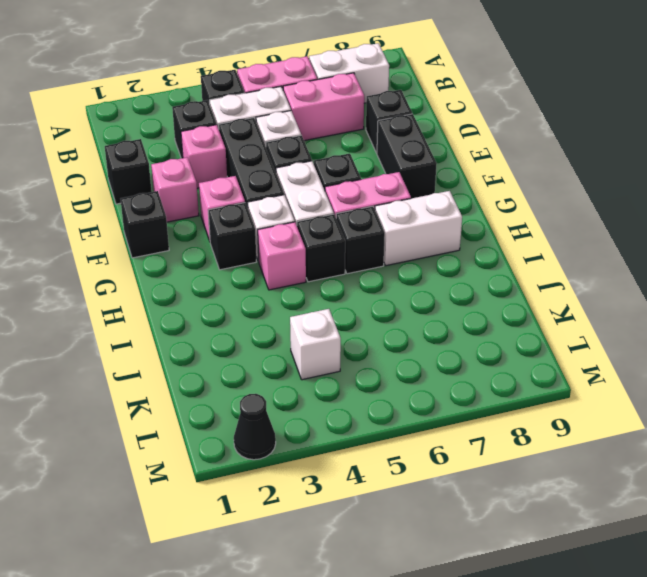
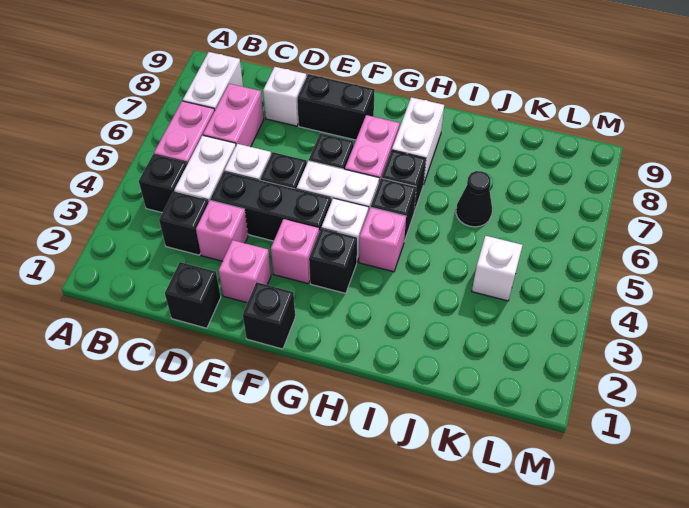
black brick D8 level 1 -> white brick D8 level 1
black cone M2 level 1 -> black cone J6 level 1

